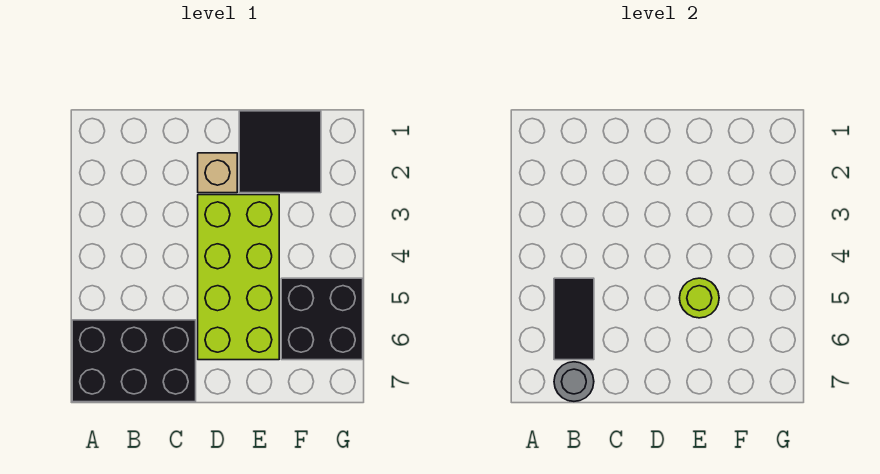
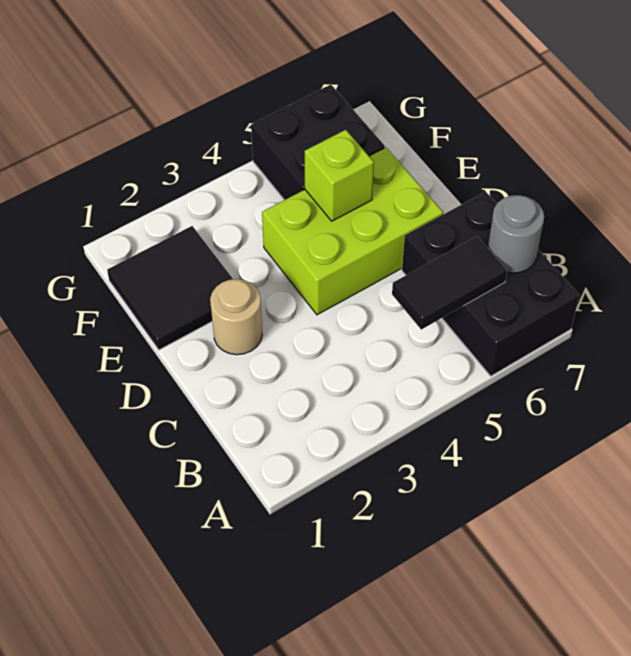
tan brick D2 level 1 -> tan round brick D2 level 1
lime brick D3:E6 level 1 -> lime brick D4:E6 level 1
lime round brick E5 level 2 -> lime brick E5 level 2

